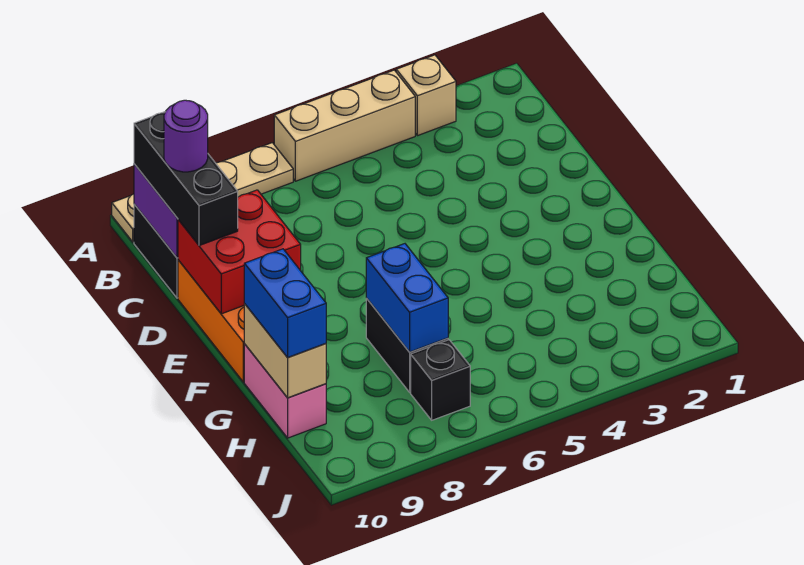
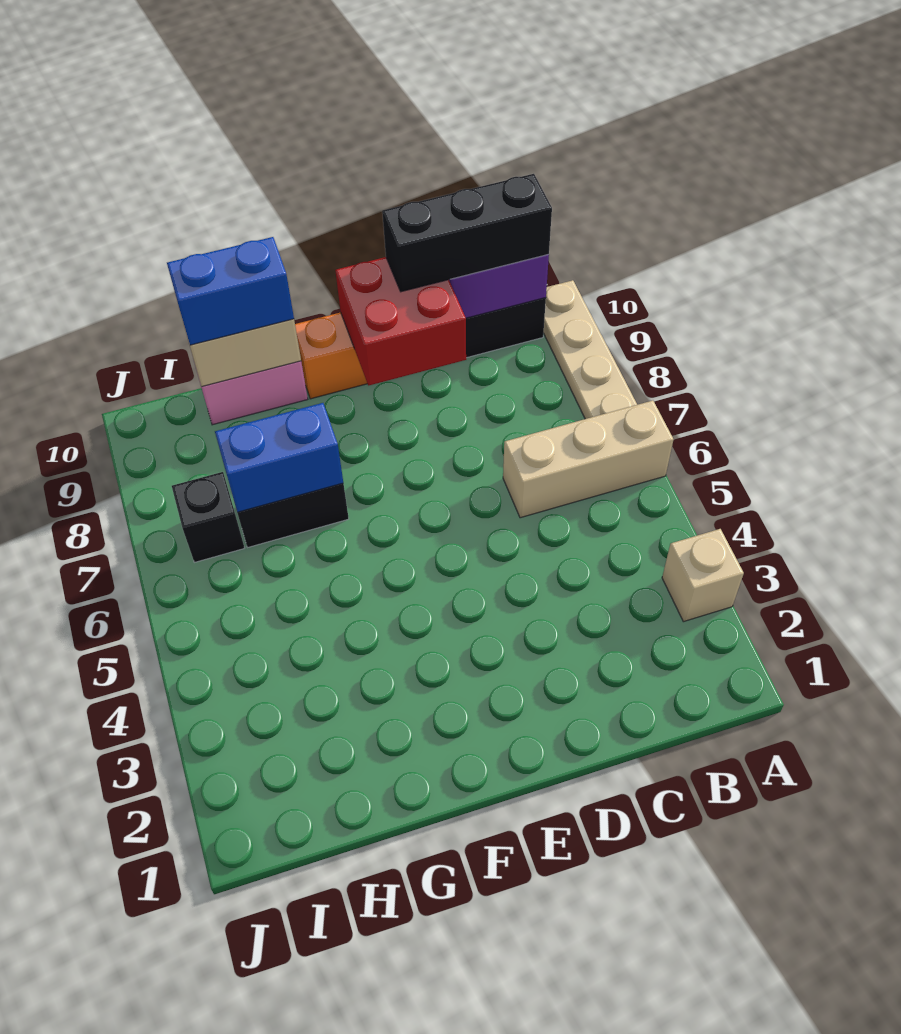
tan brick A4:A6 level 1 -> tan brick A6:C6 level 1
purple round brick C10 level 4 -> none

